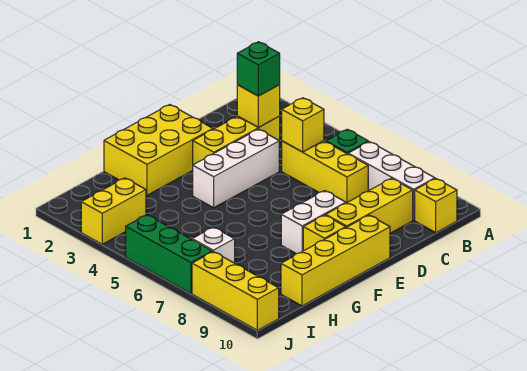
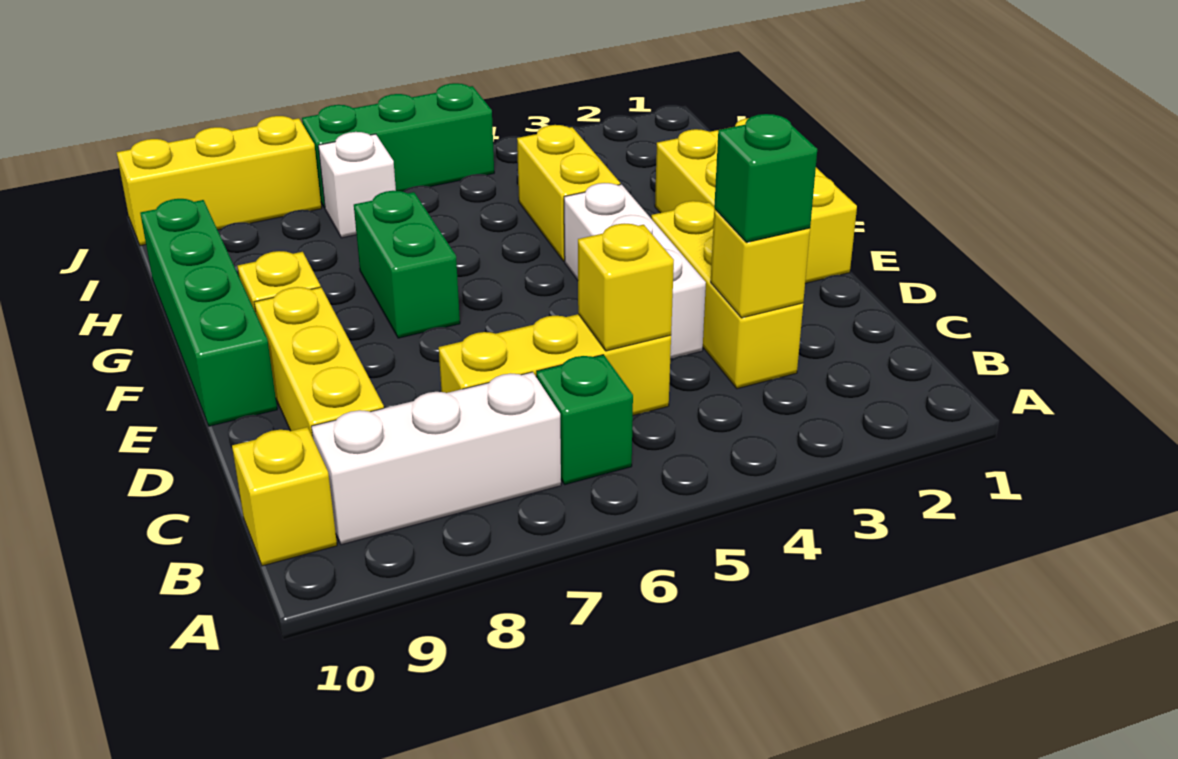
white brick E8:F8 level 1 -> none
yellow brick E10:H10 level 1 -> green brick E10:H10 level 1
none -> green brick F7:G7 level 1
yellow brick I3:J3 level 1 -> yellow brick G4:H4 level 1

